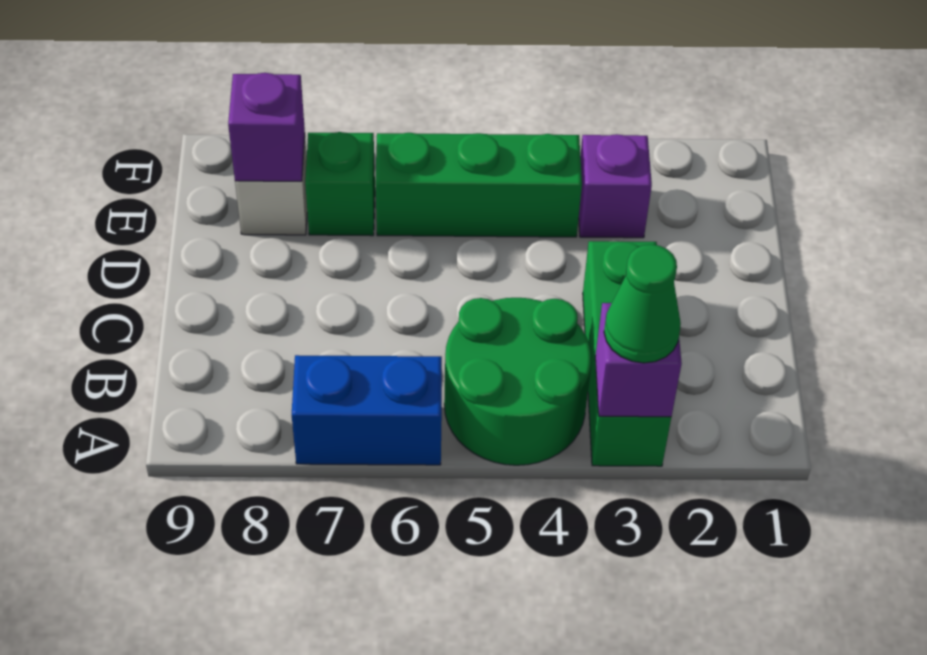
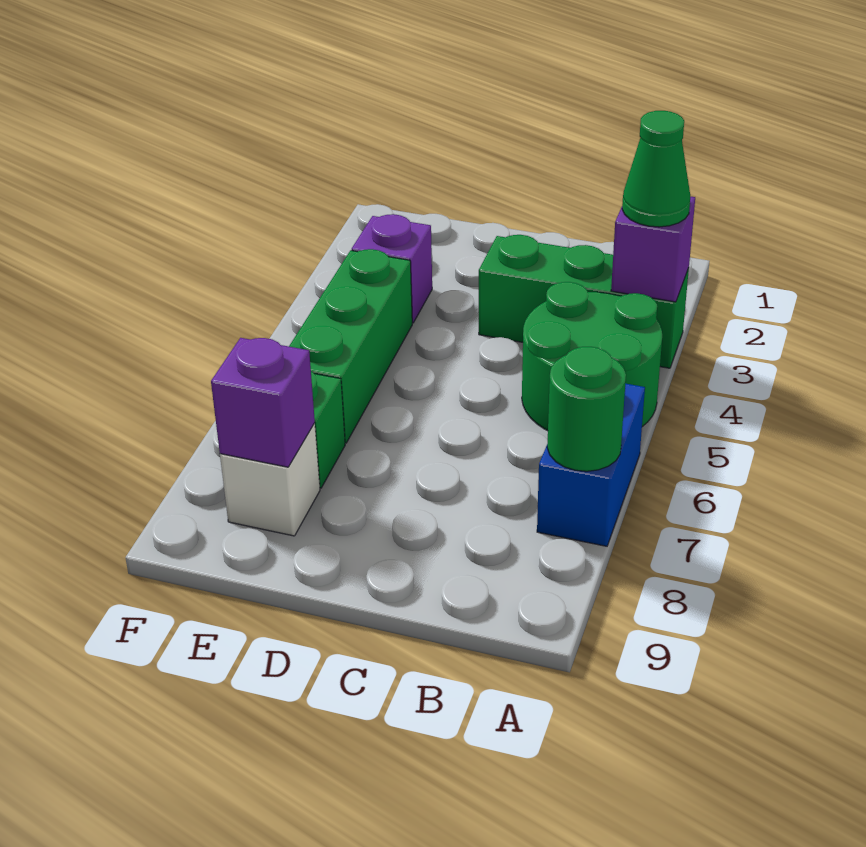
none -> green round brick A7 level 2

